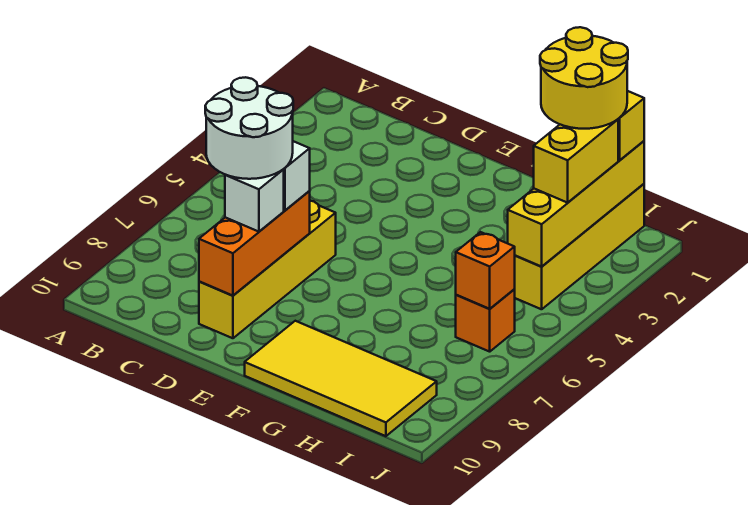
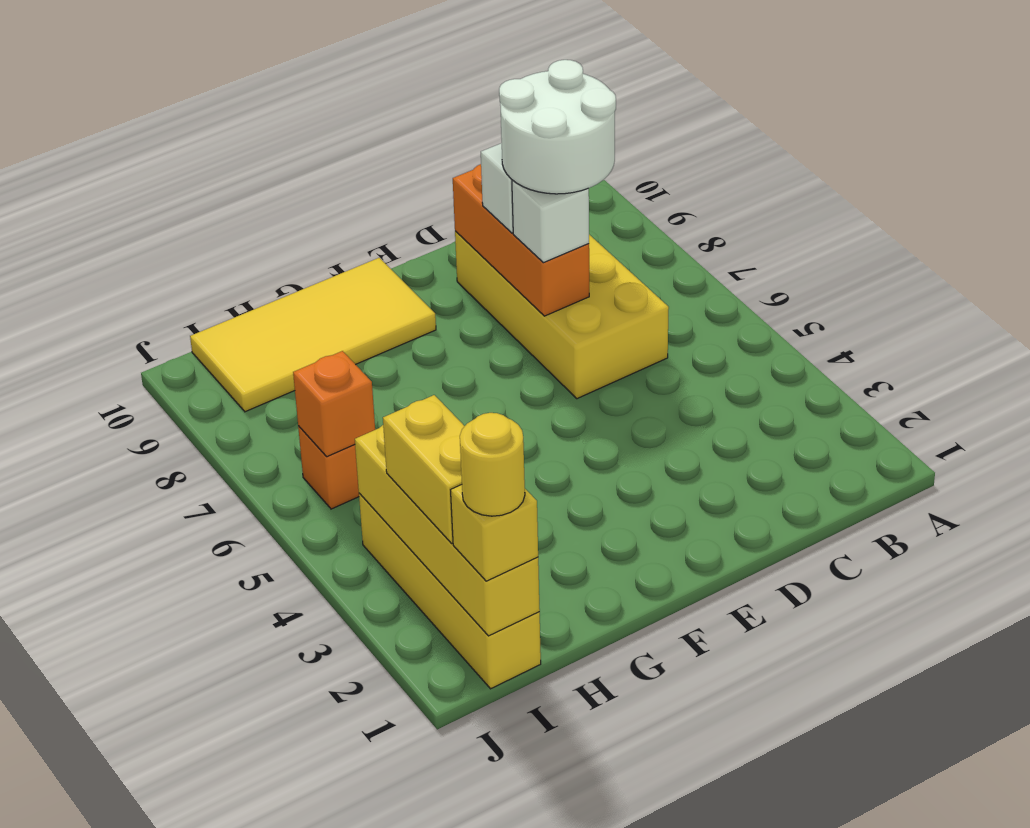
yellow brick D6:D9 level 1 -> yellow brick C6:D9 level 1
yellow round brick H1:I2 level 4 -> yellow round brick I1 level 4

